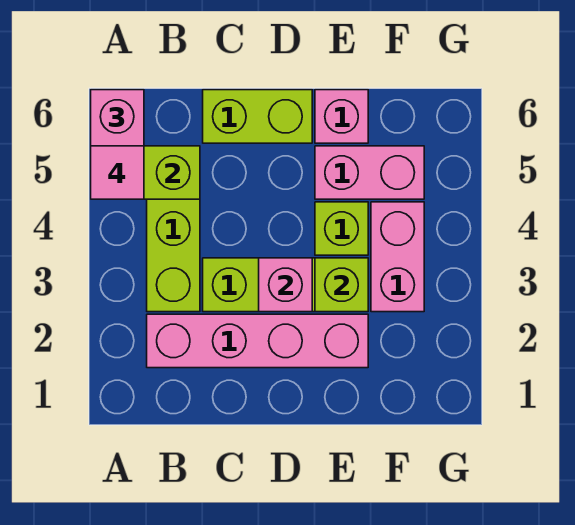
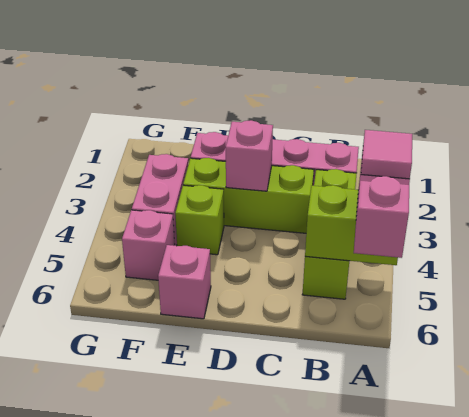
lime brick C6:D6 level 1 -> none
lime brick E3 level 2 -> none
pink brick E5:F5 level 1 -> pink brick F5 level 1

